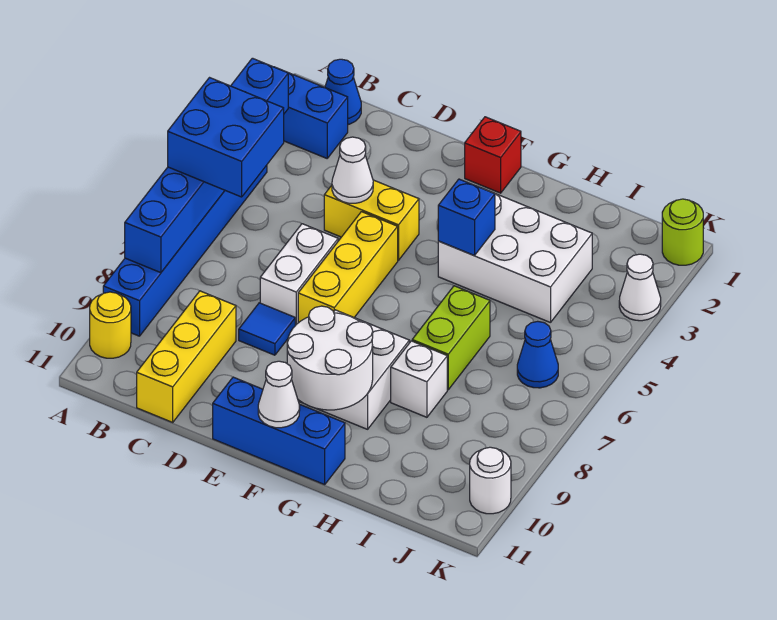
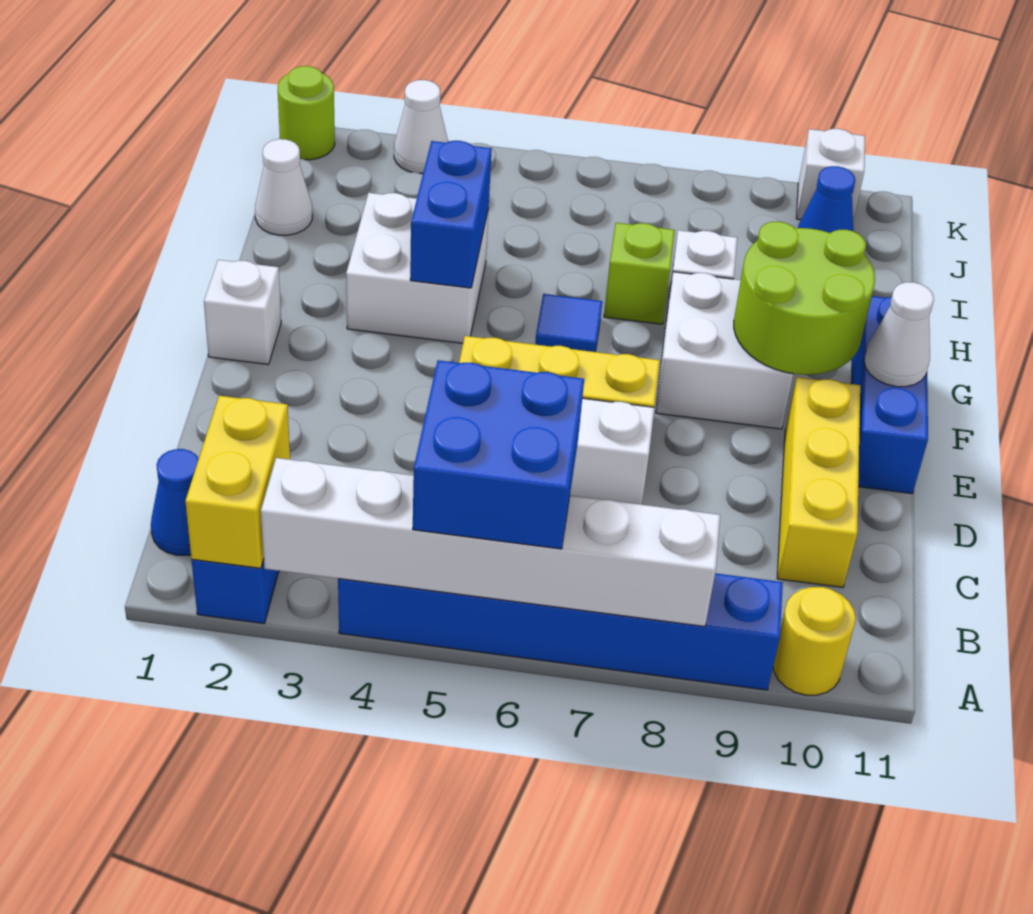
blue brick A3:A8 level 2 -> white brick A3:A8 level 2
yellow brick C9:C11 level 1 -> yellow brick C10:E10 level 1
yellow brick D4:E4 level 1 -> yellow brick A2:B2 level 2
white cone D4 level 2 -> white cone I1 level 1
blue tile D8 level 1 -> blue tile G6 level 1
red brick F1 level 1 -> white brick F1 level 1
white round brick F9:G10 level 2 -> lime round brick F9:G10 level 2
white brick G3:I4 level 1 -> white brick G3:H4 level 1
blue brick G4 level 2 -> blue brick G4:H4 level 2
lime brick H6:H7 level 1 -> lime brick H7 level 1
blue cone J6 level 1 -> blue cone J10 level 1
white round brick K10 level 1 -> white brick K10 level 1

